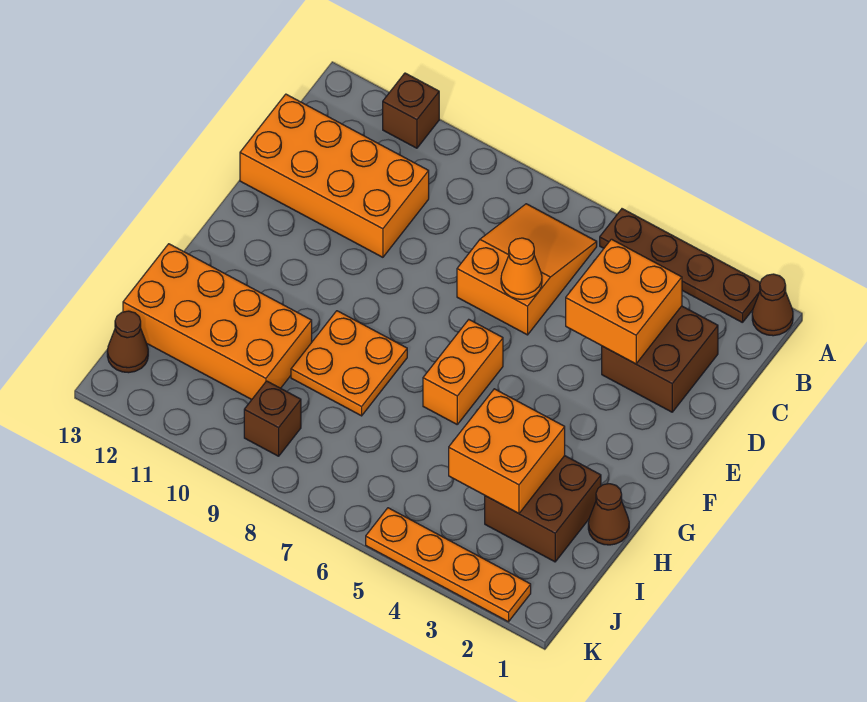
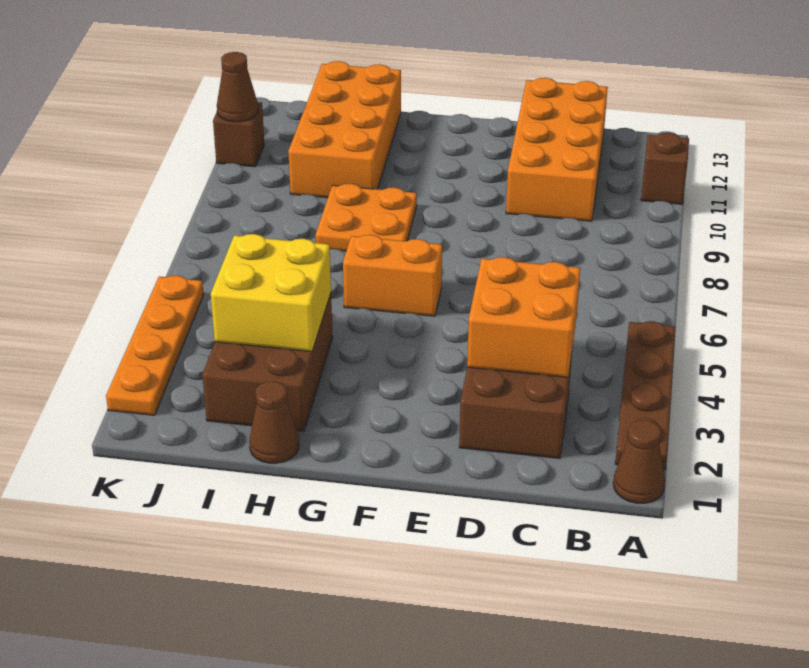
orange slope B6:D7 level 1 top D -> none
orange cone D6 level 2 -> none
brown brick H2:I3 level 1 -> brown brick H2:I4 level 1
orange brick H3:I4 level 2 -> yellow brick H3:I4 level 2
brown brick J9 level 1 -> brown brick K11 level 1
brown cone J13 level 1 -> brown cone K11 level 2

